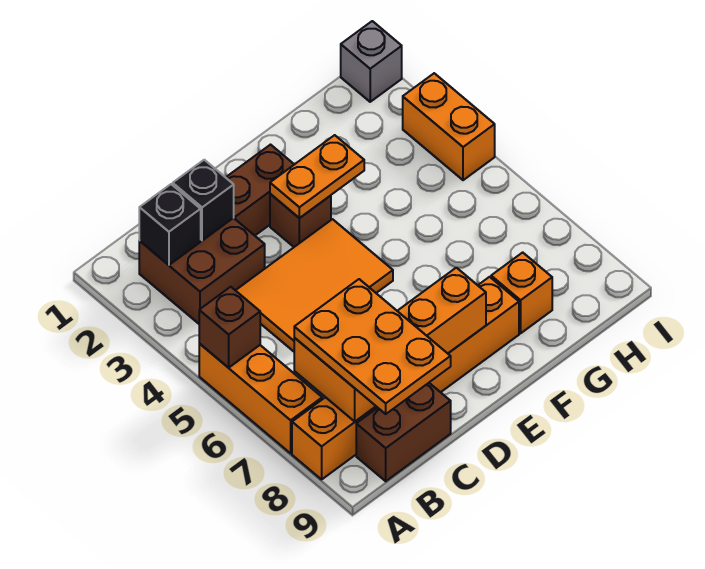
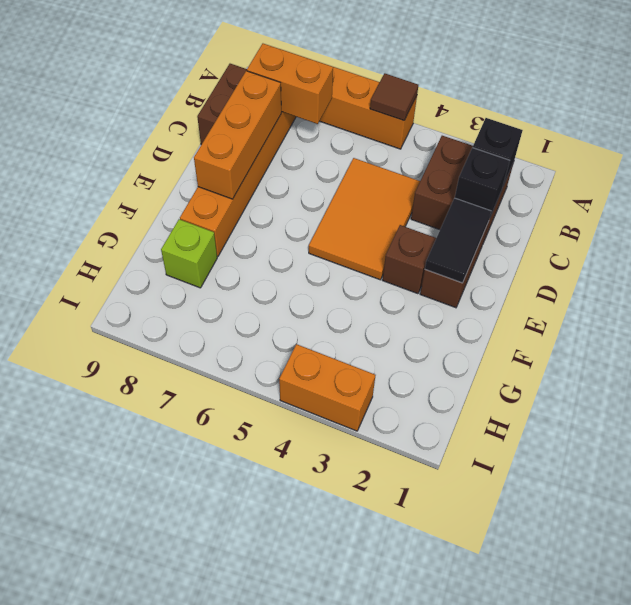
brown brick A5 level 2 -> brown tile A5 level 2
orange plate B7:C9 level 3 -> none
none -> black tile D2:E2 level 2
orange plate E3:F3 level 2 -> none
orange brick G8 level 1 -> lime brick G8 level 1
grey brick I1 level 1 -> none

